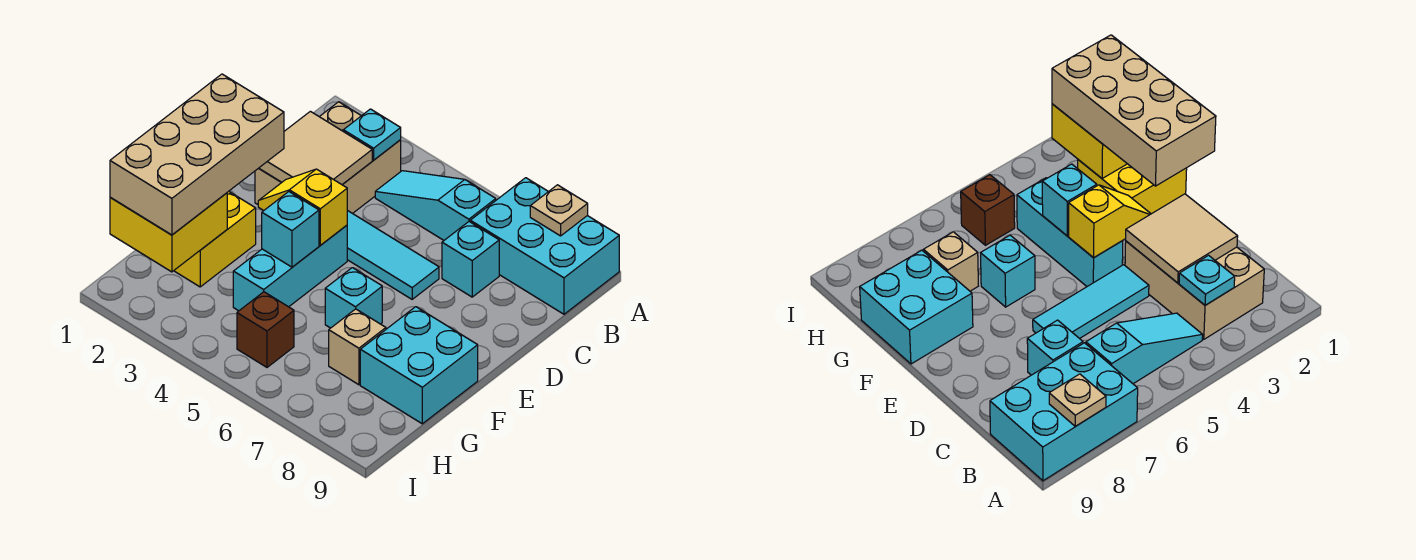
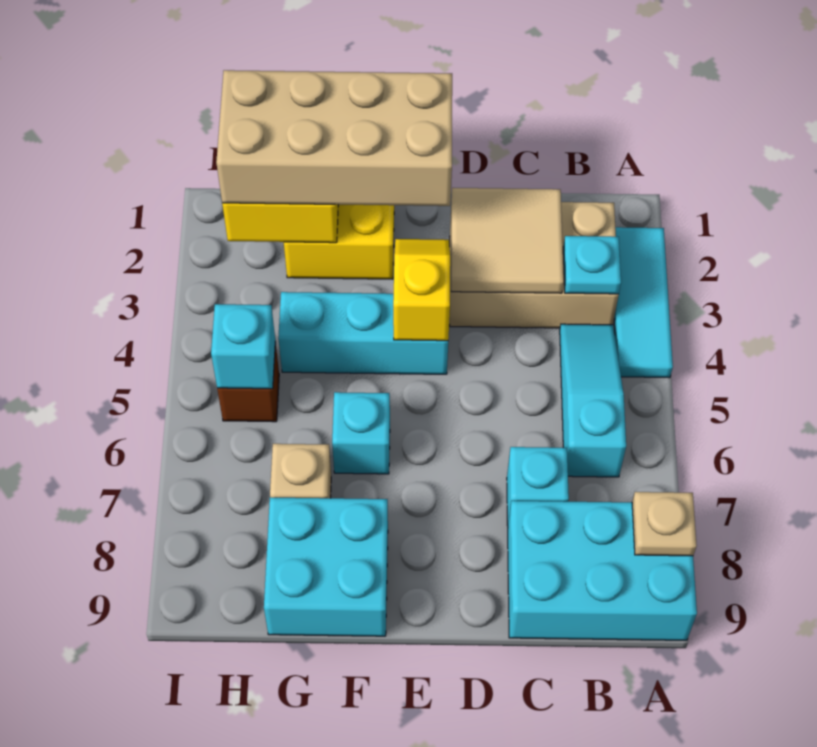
cyan brick A7:B9 level 1 -> cyan brick A8:C9 level 1
cyan tile D4:D6 level 1 -> cyan tile A2:A4 level 1
cyan brick F4 level 2 -> cyan brick H5 level 2

